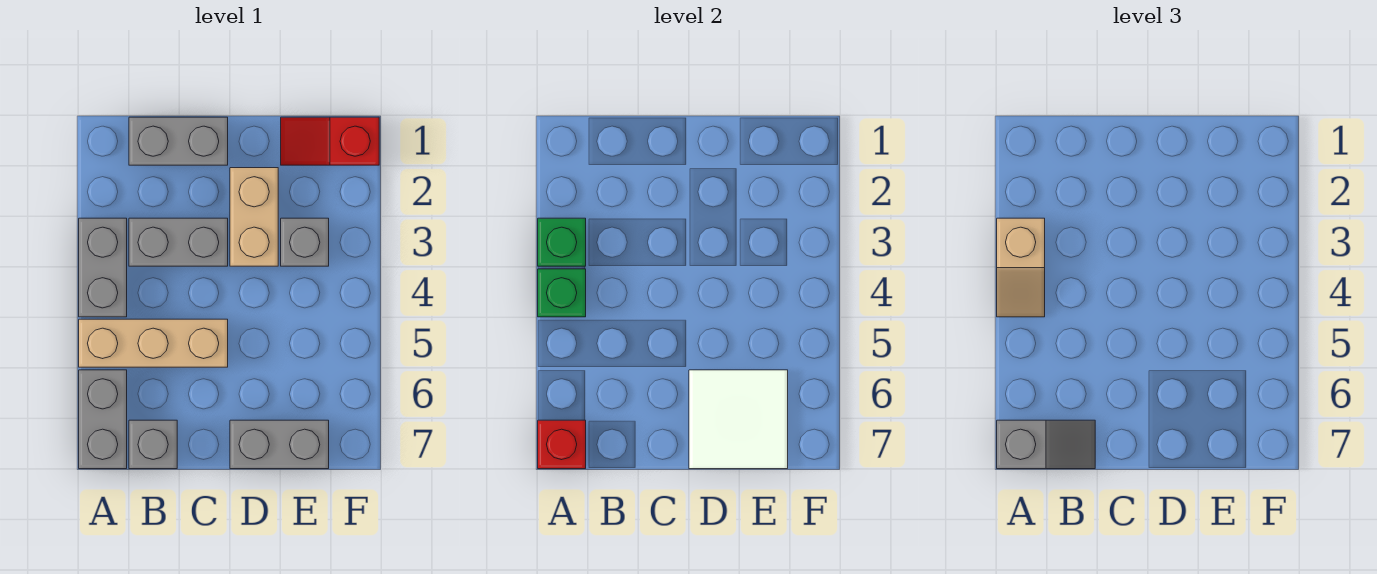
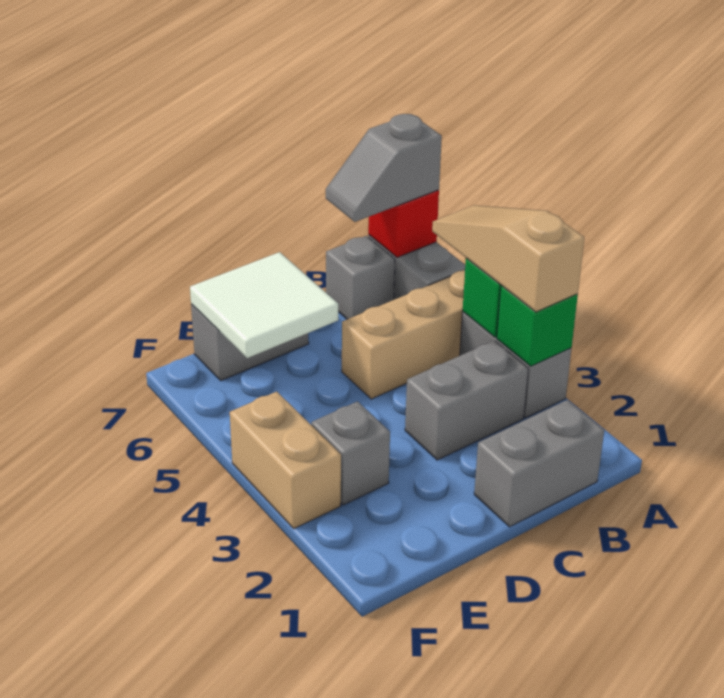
tan slope A3:A4 level 3 top 3 -> tan slope A3:A5 level 3 top 3
tan brick D2:D3 level 1 -> tan brick F3:F4 level 1
red slope E1:F1 level 1 top F -> none

